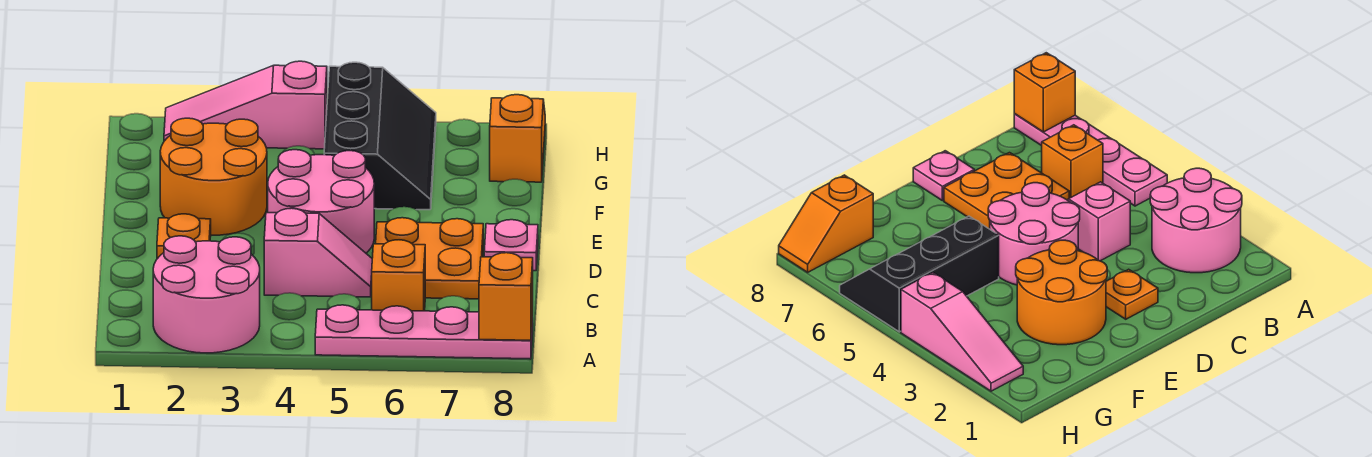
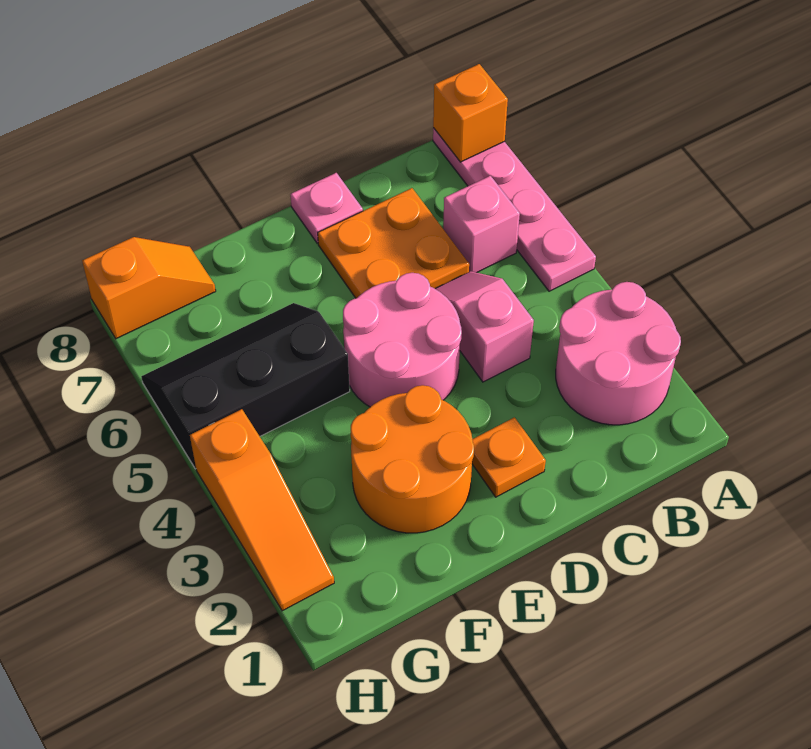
orange brick B6 level 1 -> pink brick B6 level 1
orange slope G8:H8 level 1 top G -> orange slope G8:H8 level 1 top H
pink slope H2:H4 level 1 top 4 -> orange slope H2:H4 level 1 top 4

